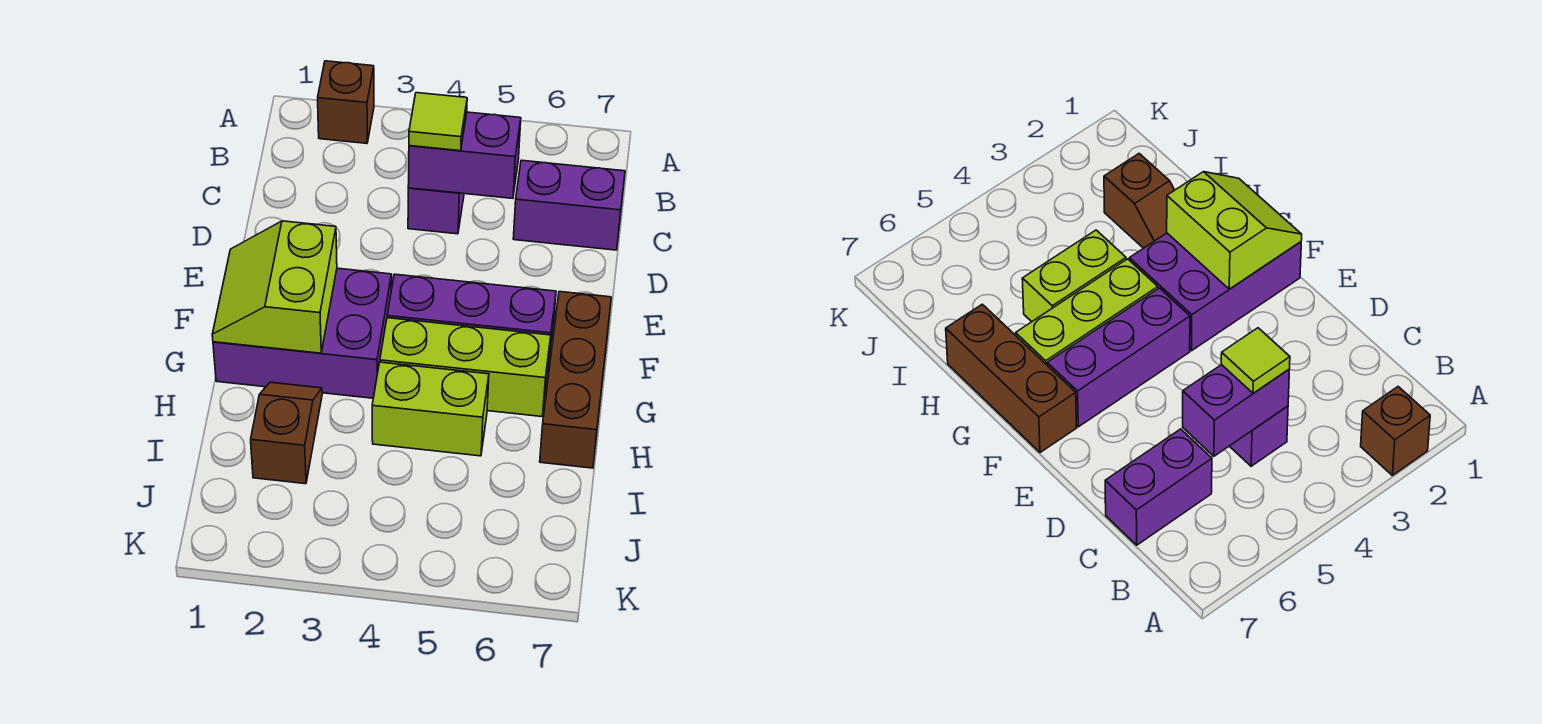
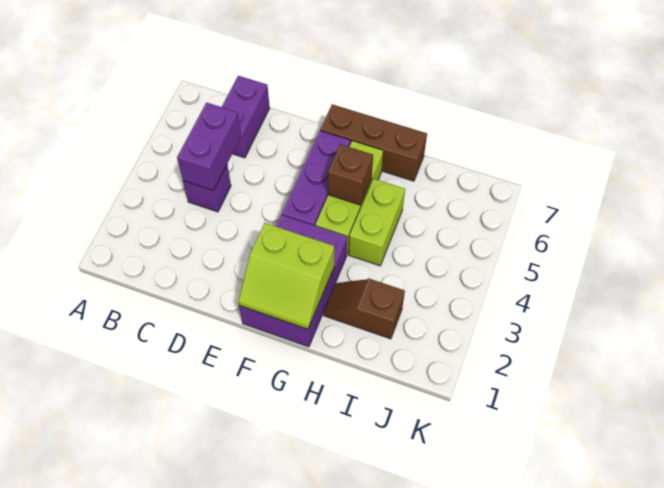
brown brick A2 level 1 -> brown brick G5 level 2
lime tile C4 level 3 -> none

